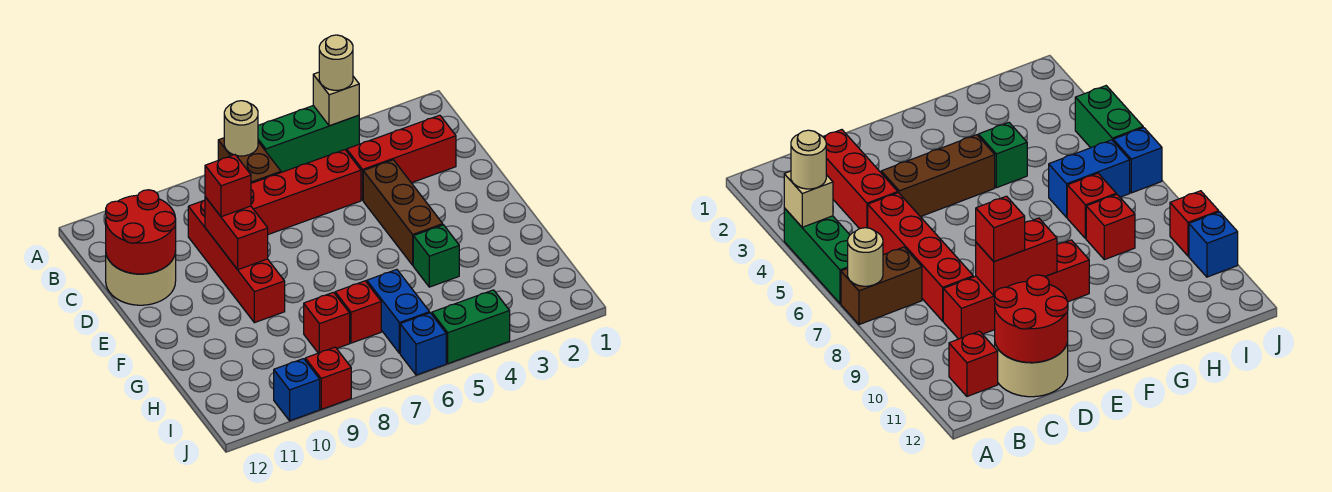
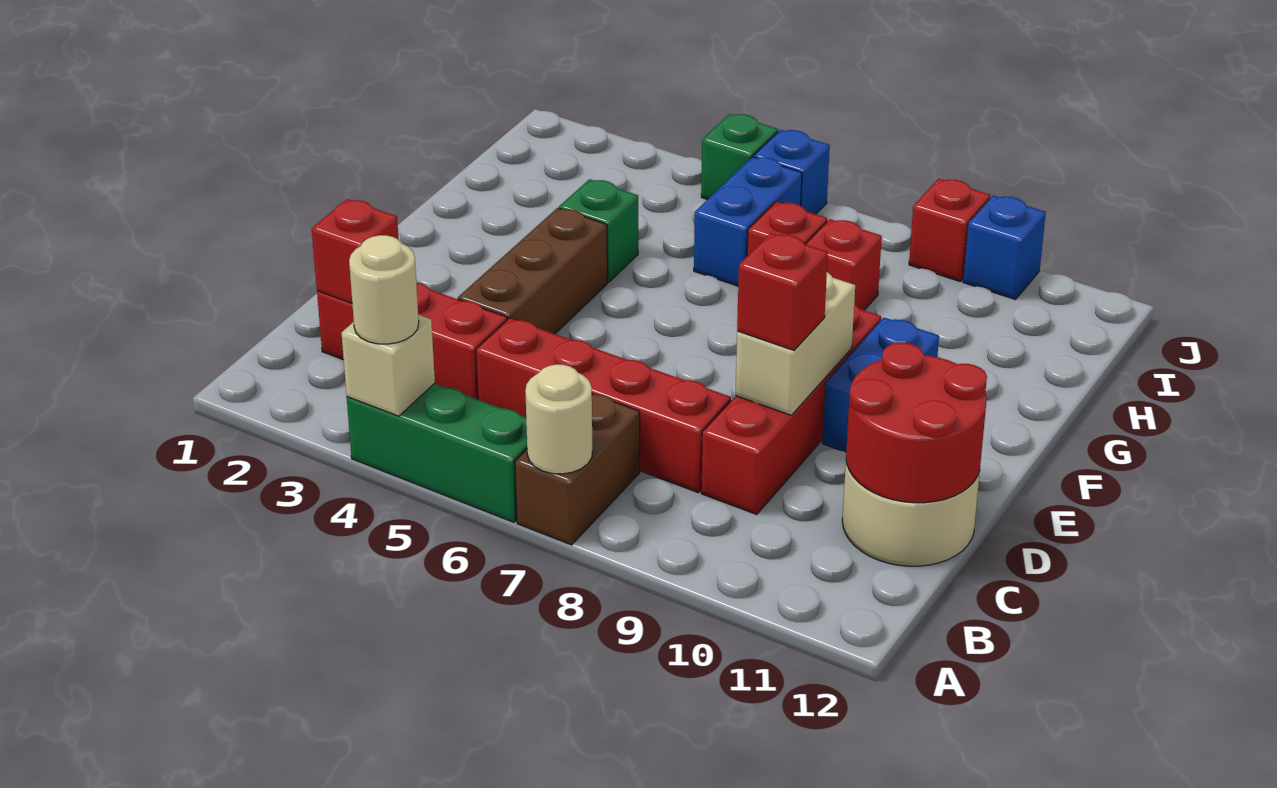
red brick B11 level 1 -> red brick C2 level 2
red brick D9:E9 level 2 -> tan brick D9:E9 level 2
none -> blue brick E10:F10 level 1
green brick J4:J5 level 1 -> green brick J5 level 1

